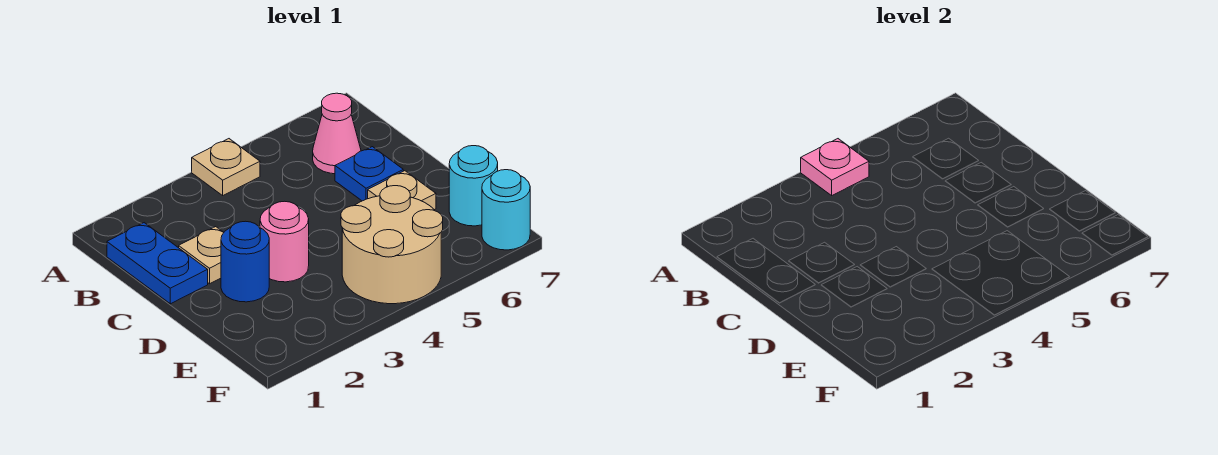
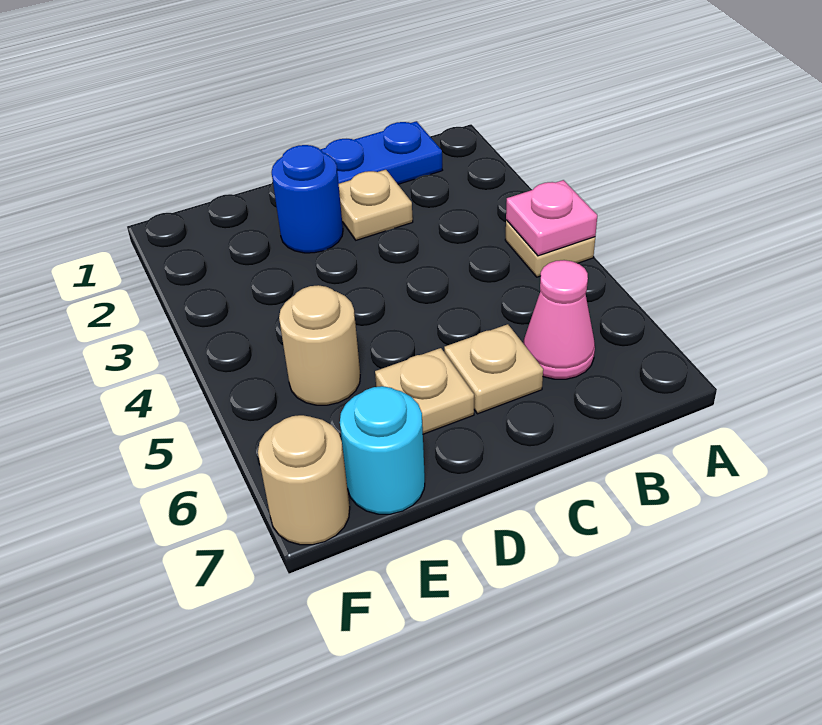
blue plate C6 level 1 -> tan plate C6 level 1
pink round brick D3 level 1 -> none
tan round brick E4:F5 level 1 -> tan round brick E5 level 1
cyan round brick F7 level 1 -> tan round brick F7 level 1

